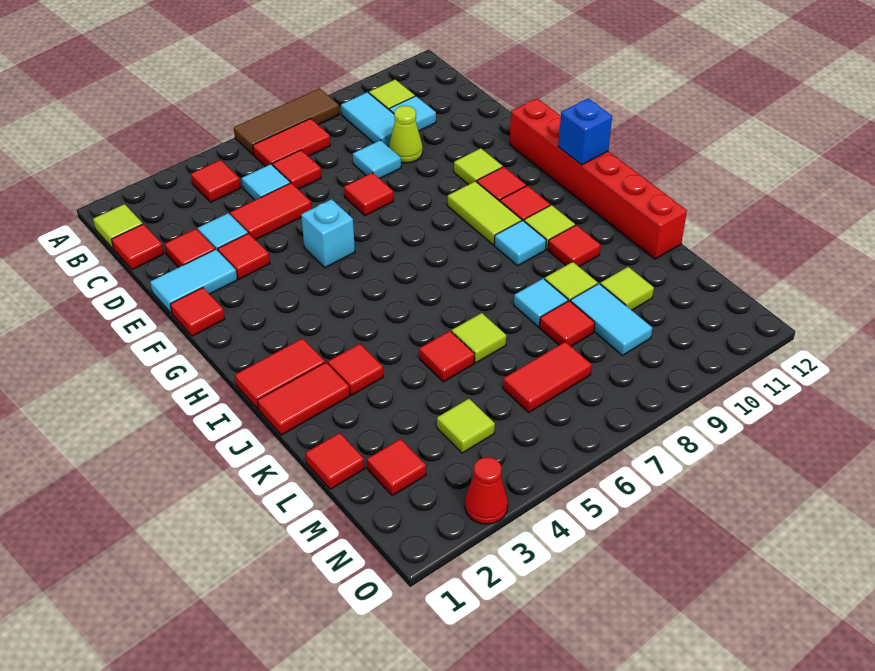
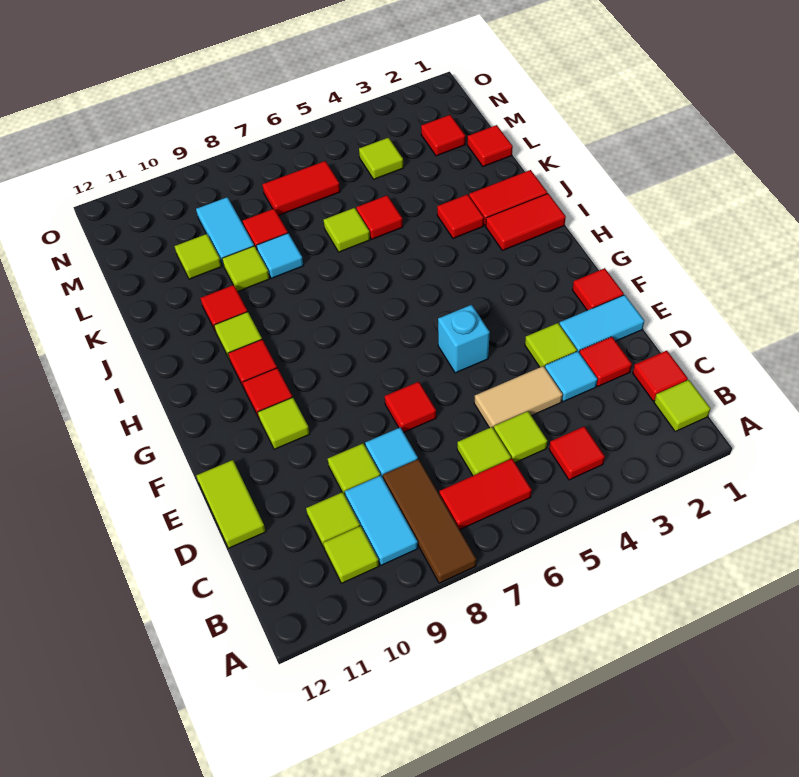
brown tile A6:A8 level 1 -> brown tile A8:C8 level 1
cyan tile C5 level 1 -> lime tile C5 level 1
red tile C6 level 1 -> lime tile C6 level 1
cyan tile C10 level 1 -> lime tile C10 level 1
red tile D4:D5 level 1 -> tan tile D4:D5 level 1
lime cone D9 level 1 -> lime tile D9 level 1
red tile E3 level 1 -> lime tile E3 level 1
red brick F12:K12 level 1 -> none
lime tile G9:H9 level 1 -> lime tile D12:E12 level 1
blue brick H12 level 2 -> none
cyan tile I9 level 1 -> none
red cone O3 level 1 -> none

